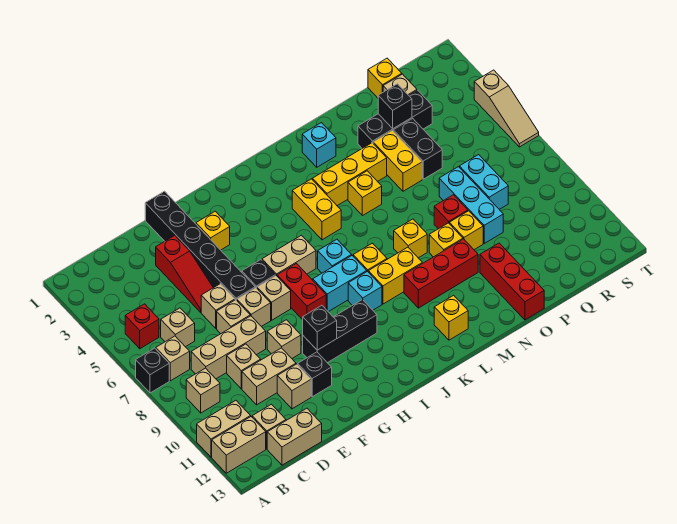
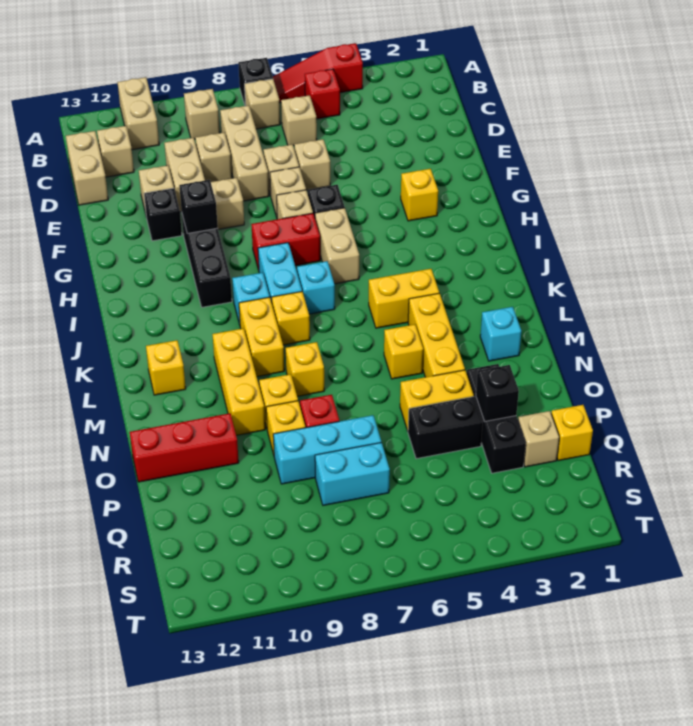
tan brick A12:B12 level 1 -> none
red slope E3:E5 level 1 top 3 -> red slope A4:A6 level 1 top 4
black brick F1:F6 level 1 -> none
red brick L10:N10 level 1 -> yellow brick L10:N10 level 1
tan slope T4:T6 level 1 top 4 -> none

